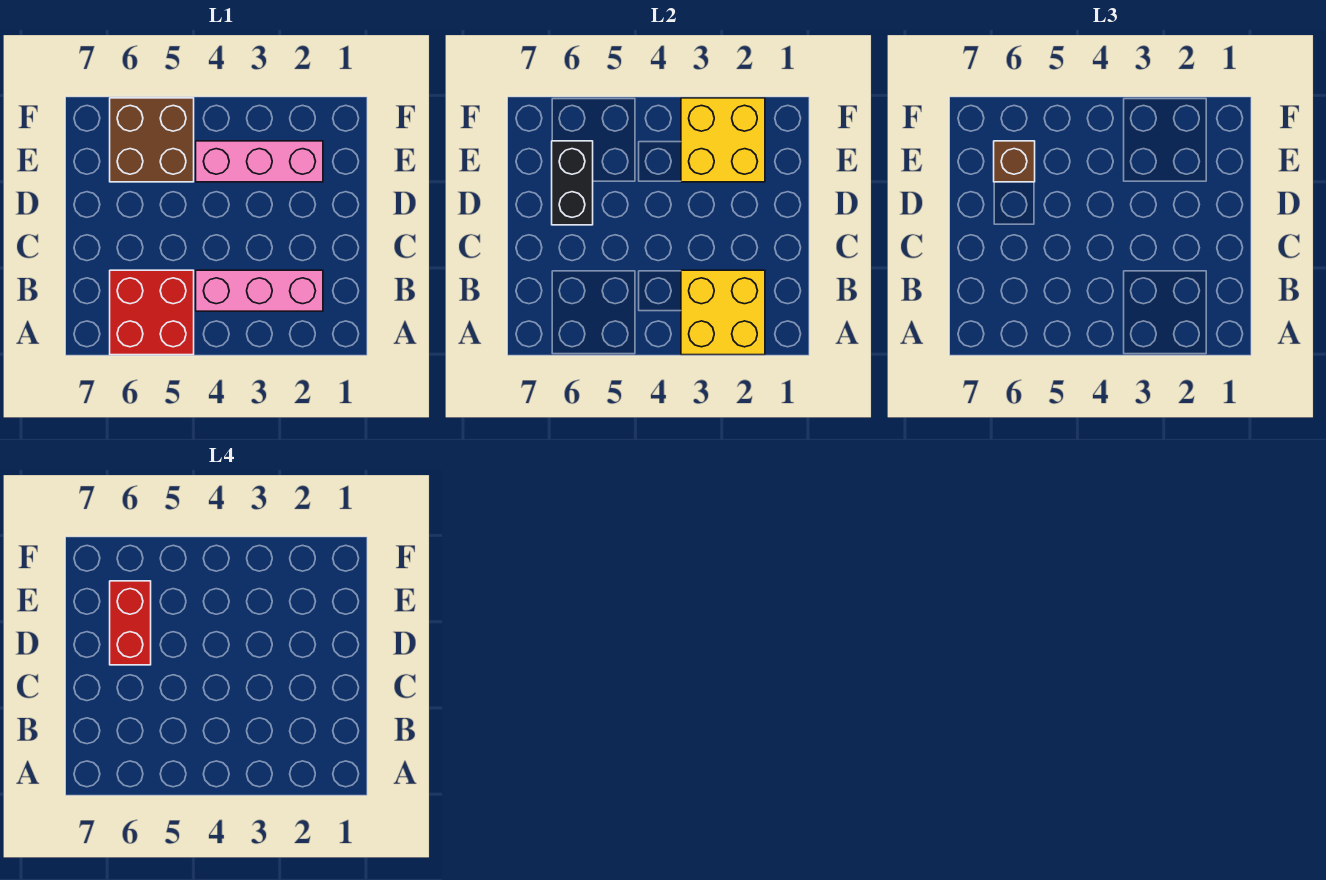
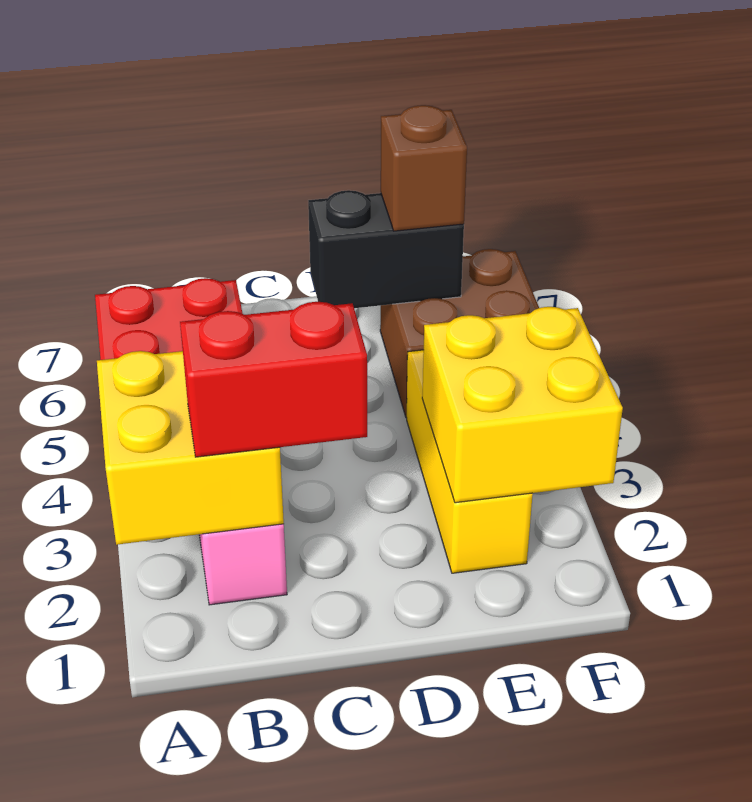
red brick D6:E6 level 4 -> red brick B2:C2 level 3
pink brick E2:E4 level 1 -> yellow brick E2:E4 level 1

